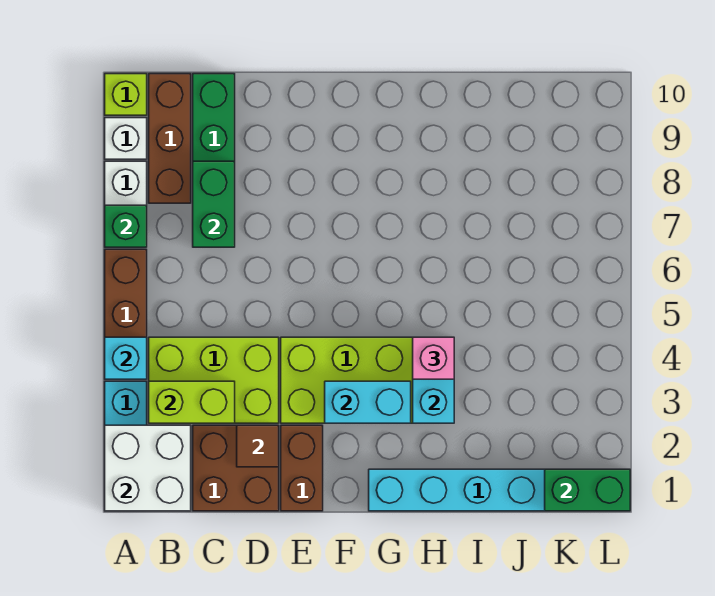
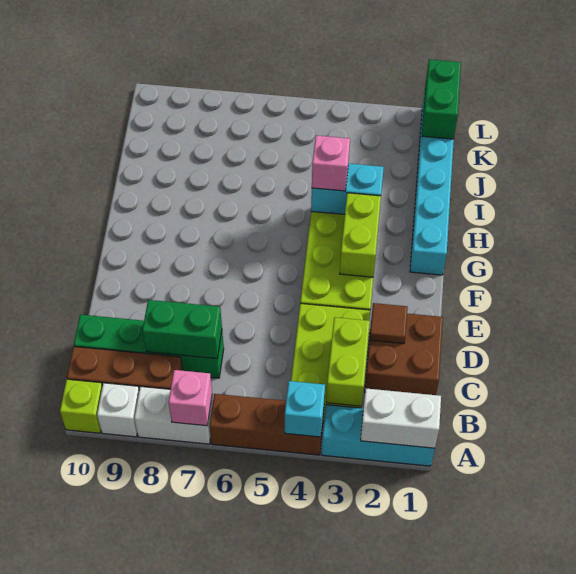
white brick A1:B2 level 2 -> white brick A1:A2 level 2
green brick A7 level 2 -> pink brick A7 level 2
brown brick E1:E2 level 1 -> none
cyan brick F3:G3 level 2 -> lime brick F3:G3 level 2

